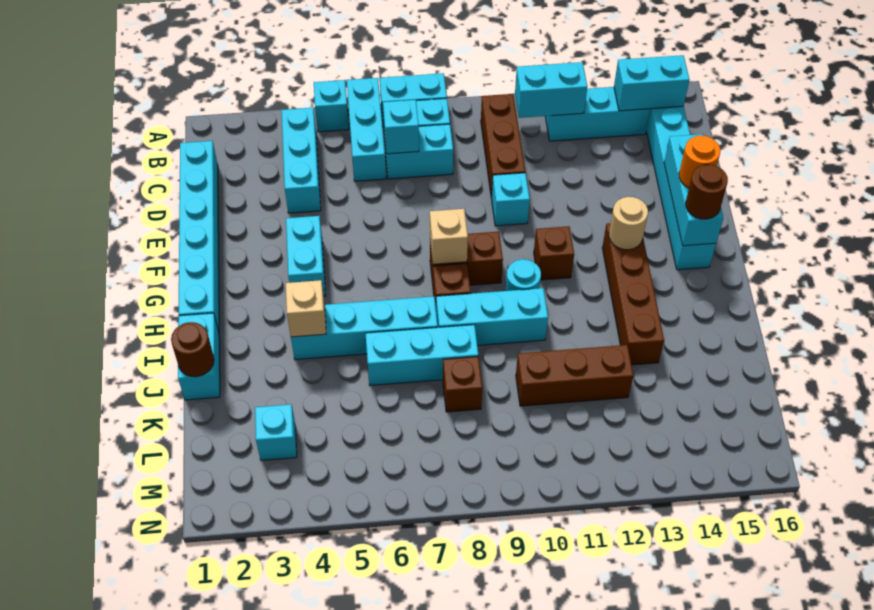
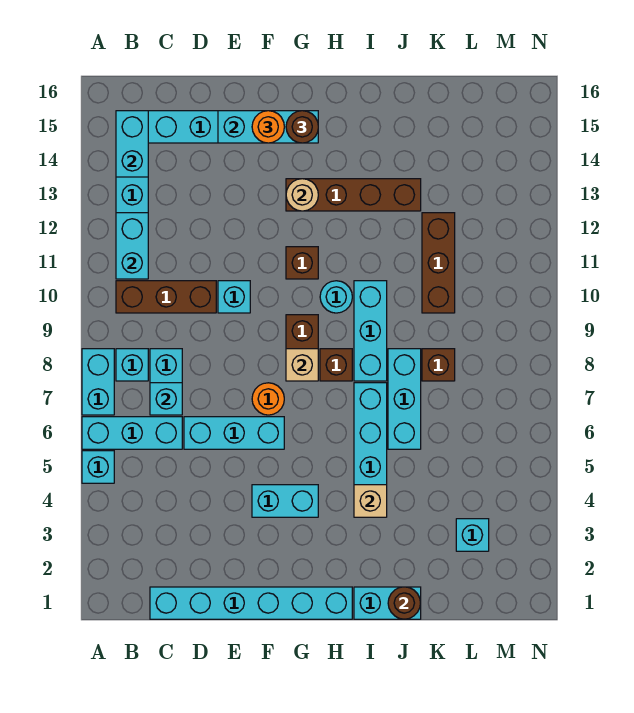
cyan brick B4:D4 level 1 -> cyan brick D6:F6 level 1
none -> orange round brick F7 level 1

